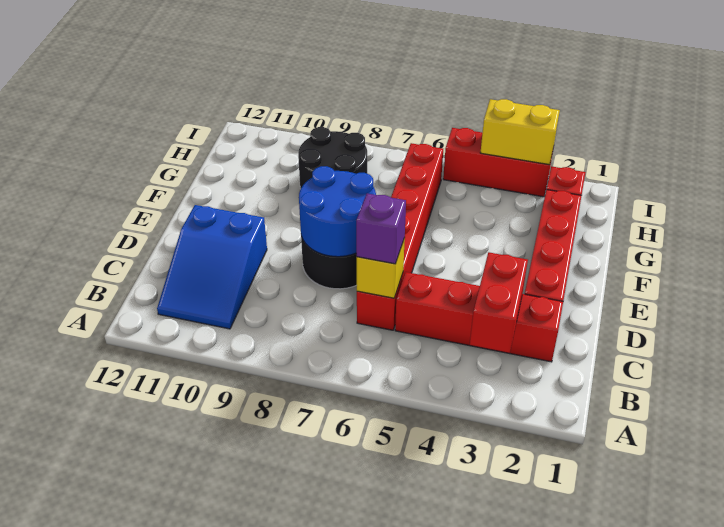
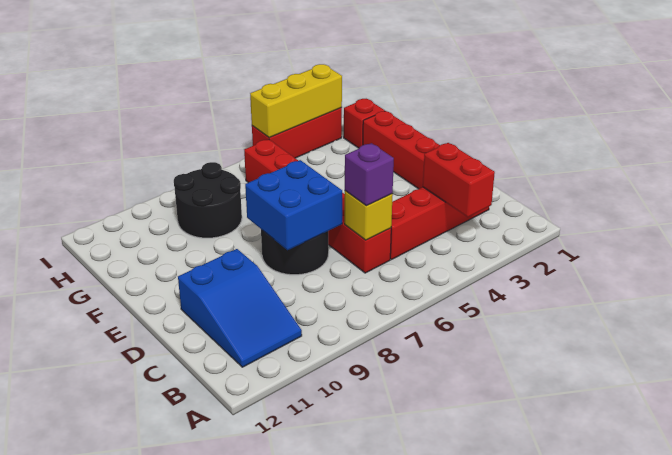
blue round brick D7:E8 level 2 -> blue brick D7:E8 level 2
yellow brick I3:I4 level 2 -> yellow brick I3:I5 level 2

